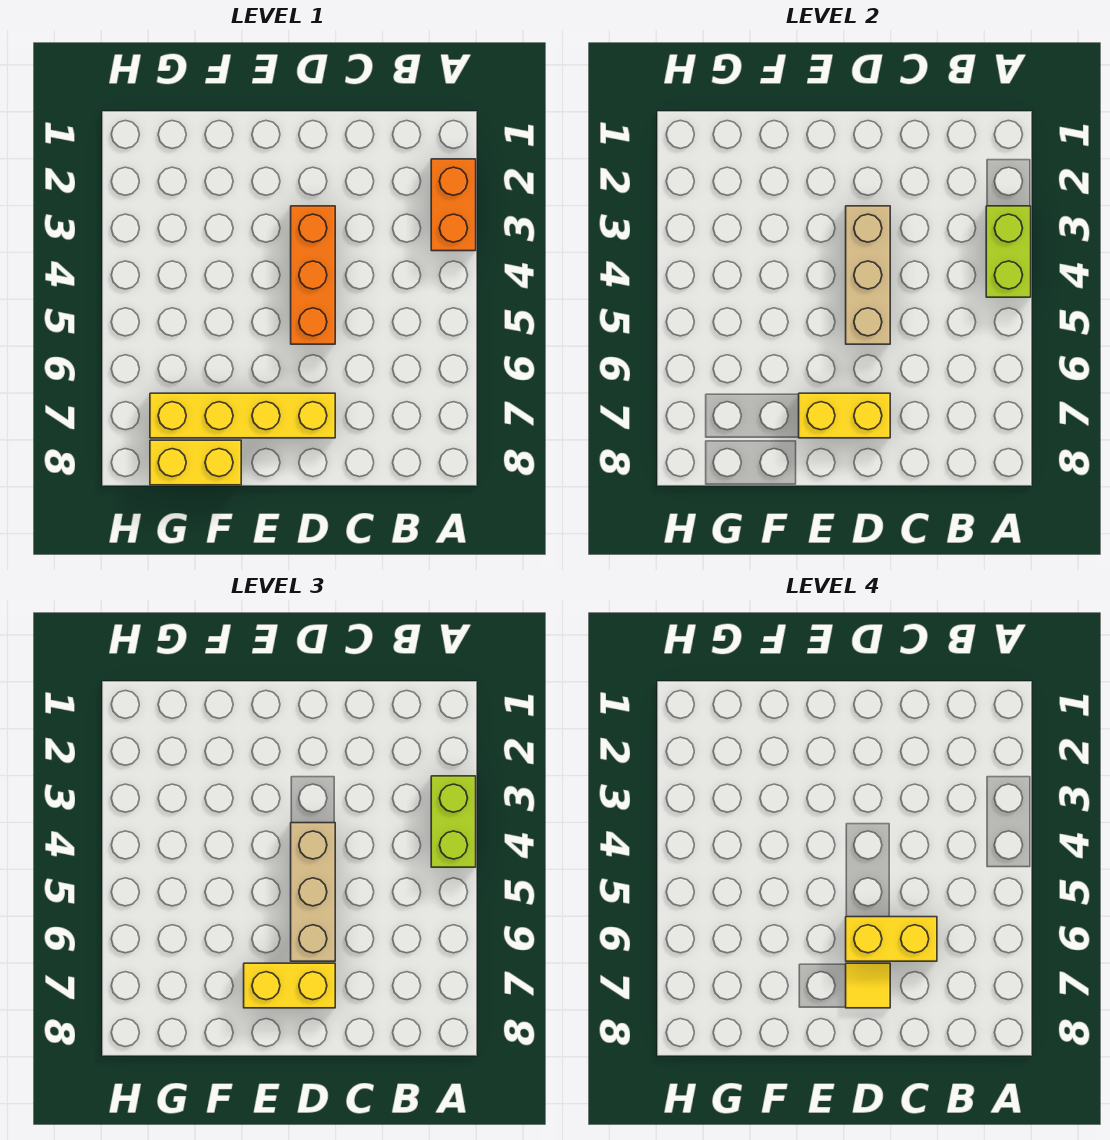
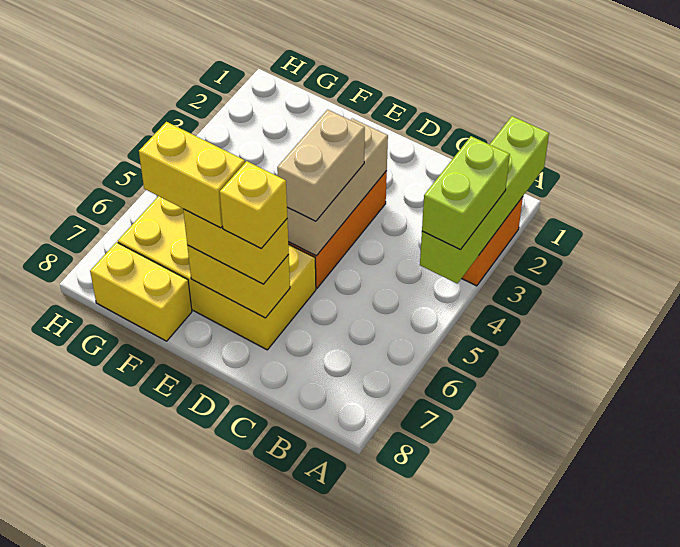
lime brick A3:A4 level 2 -> lime brick A1:A4 level 2
yellow brick C6:D6 level 4 -> yellow brick E7:F7 level 4
tan brick D4:D6 level 3 -> tan brick D4:D5 level 3
yellow brick D7:G7 level 1 -> yellow brick D6:G7 level 1
yellow tile D7 level 4 -> yellow brick D7 level 4

